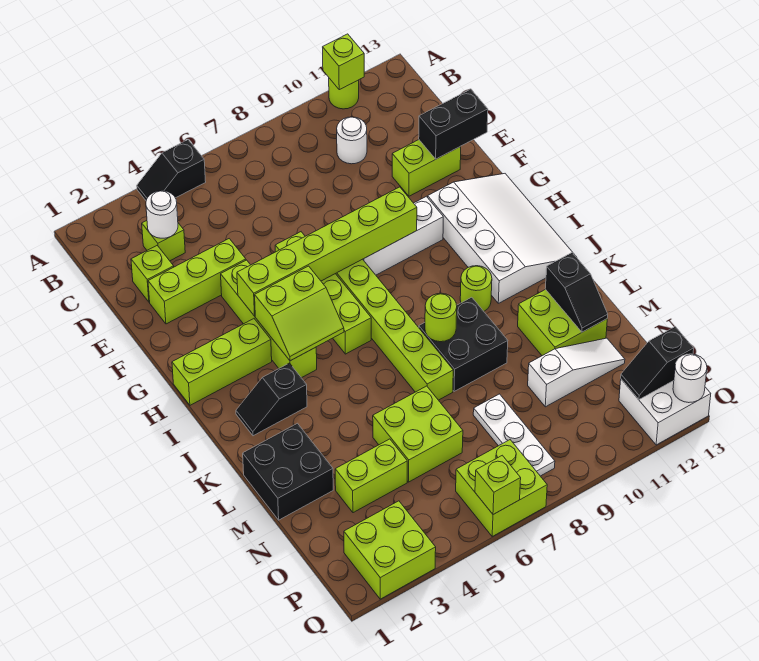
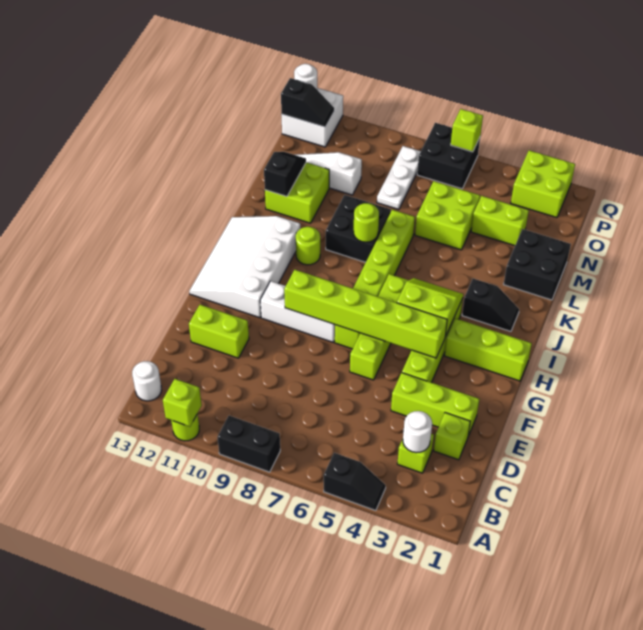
white round brick C10 level 1 -> white round brick B13 level 1
black brick E12:E13 level 2 -> black brick A8:A9 level 1
lime brick P6:Q7 level 1 -> black brick P6:Q7 level 1

